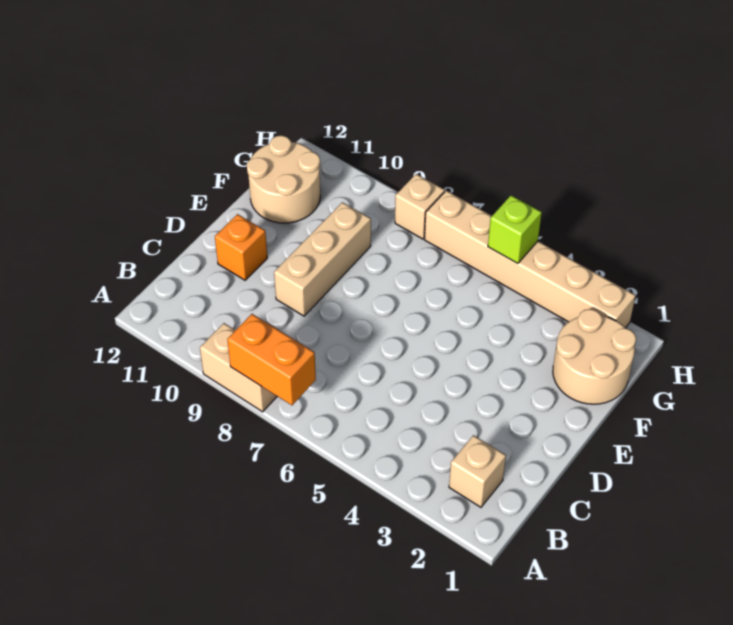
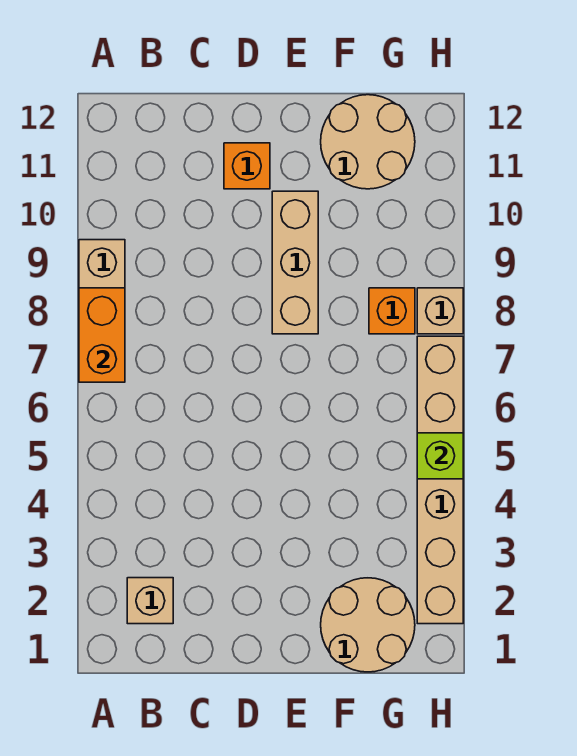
tan brick D9:F9 level 1 -> tan brick E8:E10 level 1
none -> orange brick G8 level 1

